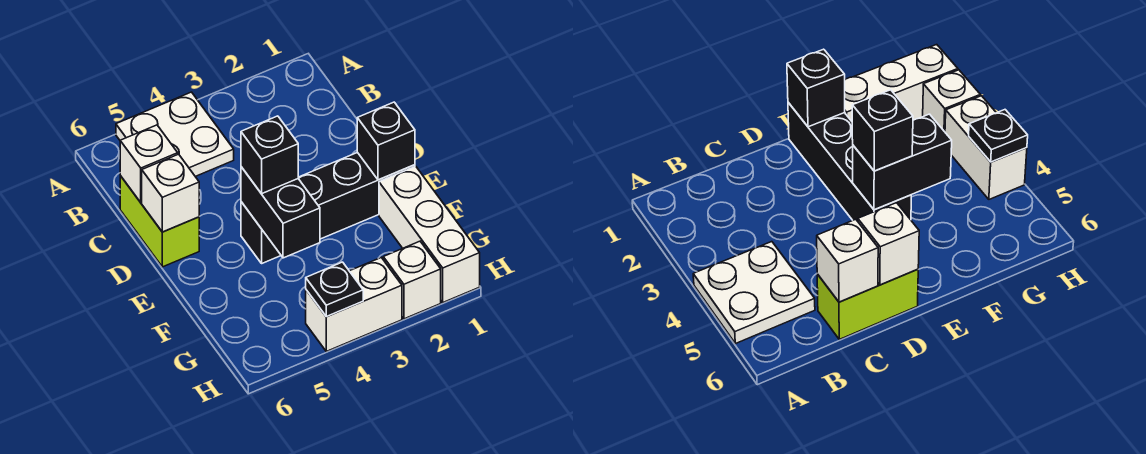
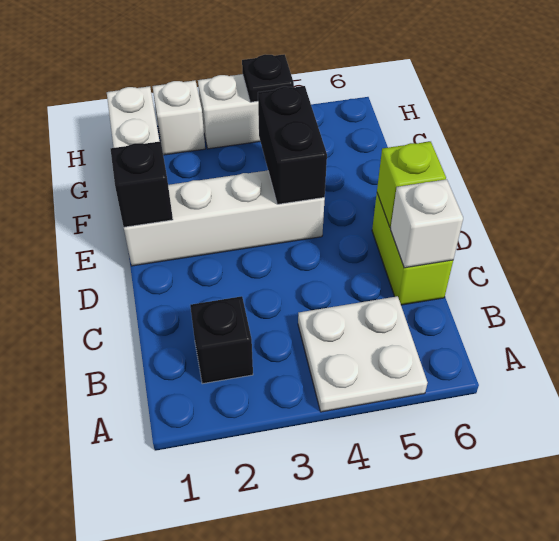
white brick D6 level 2 -> lime brick D6 level 2
black brick E1:E4 level 1 -> white brick E1:E4 level 1
black brick E4 level 3 -> black brick B2 level 1

